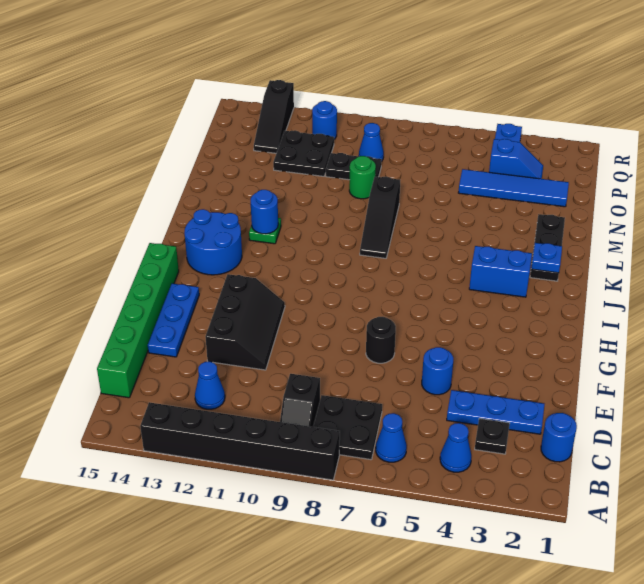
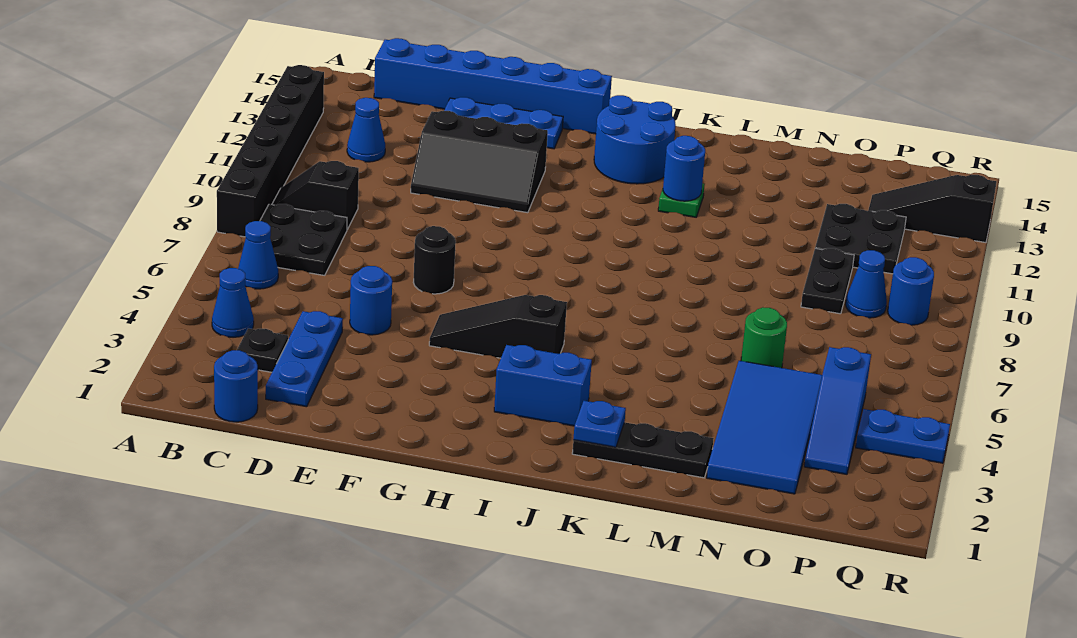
green brick C15:H15 level 1 -> blue brick C15:H15 level 1
blue brick J3:J4 level 1 -> blue brick I3:J3 level 1
black slope K8:M8 level 1 top M -> black slope G5:I5 level 1 top I
green round brick N9 level 1 -> green round brick N6 level 1
blue tile O2:O5 level 1 -> blue tile N2:O5 level 1
blue slope P3:P4 level 1 top 4 -> blue slope P3:P5 level 1 top 5
blue round brick Q11 level 1 -> blue round brick Q9 level 1

